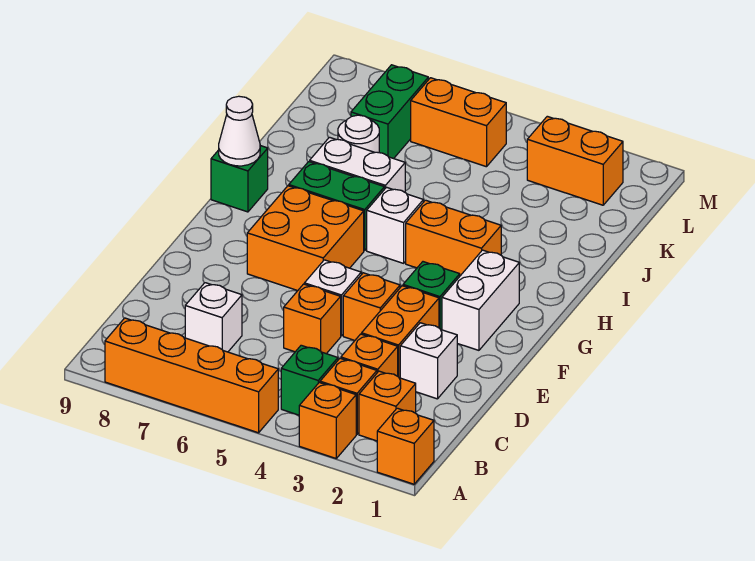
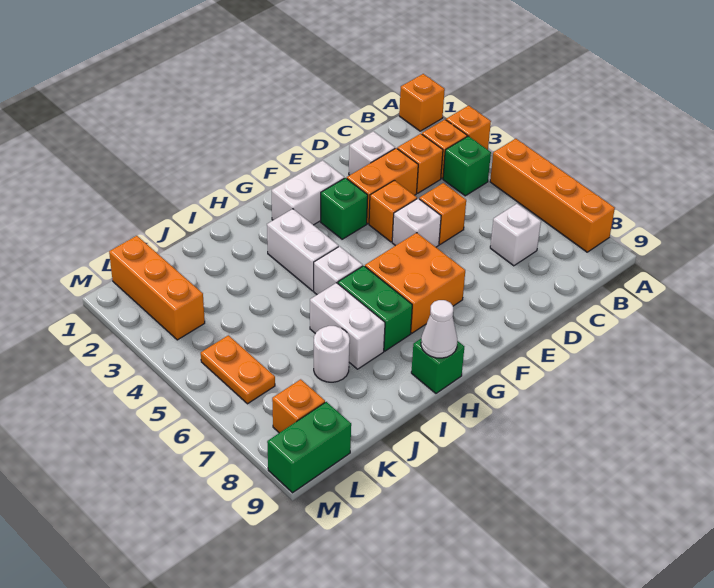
orange brick B2 level 1 -> orange brick L8 level 1
orange brick H3:H4 level 1 -> white brick H3:H4 level 1
green brick K7:L7 level 1 -> green brick L9:M9 level 1
orange brick L2:L3 level 1 -> orange brick L1:L3 level 1
orange brick L5:L6 level 1 -> orange plate L5:L6 level 1

